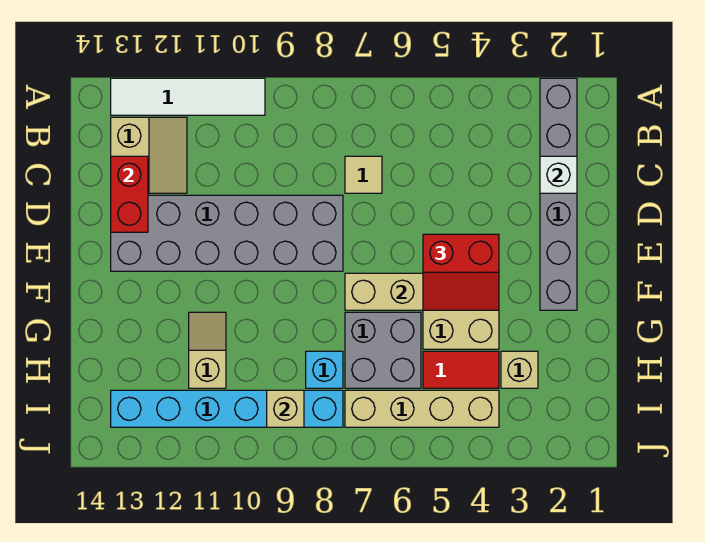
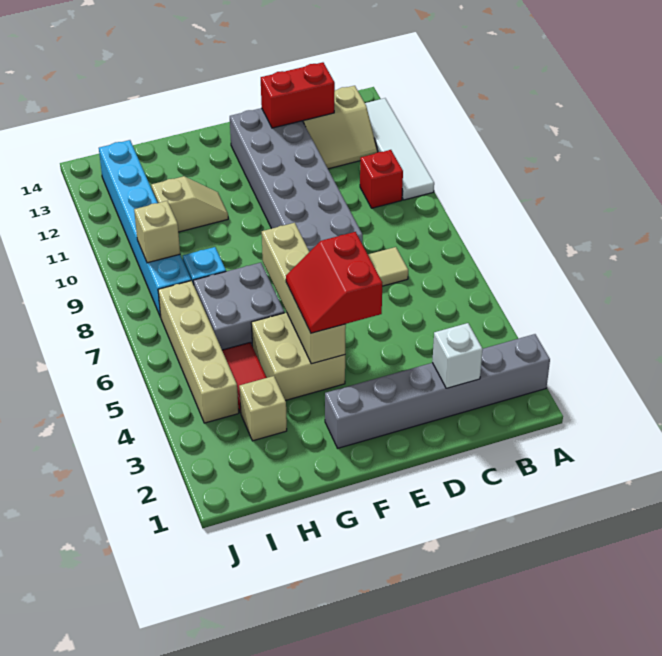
none -> red brick B10 level 1

